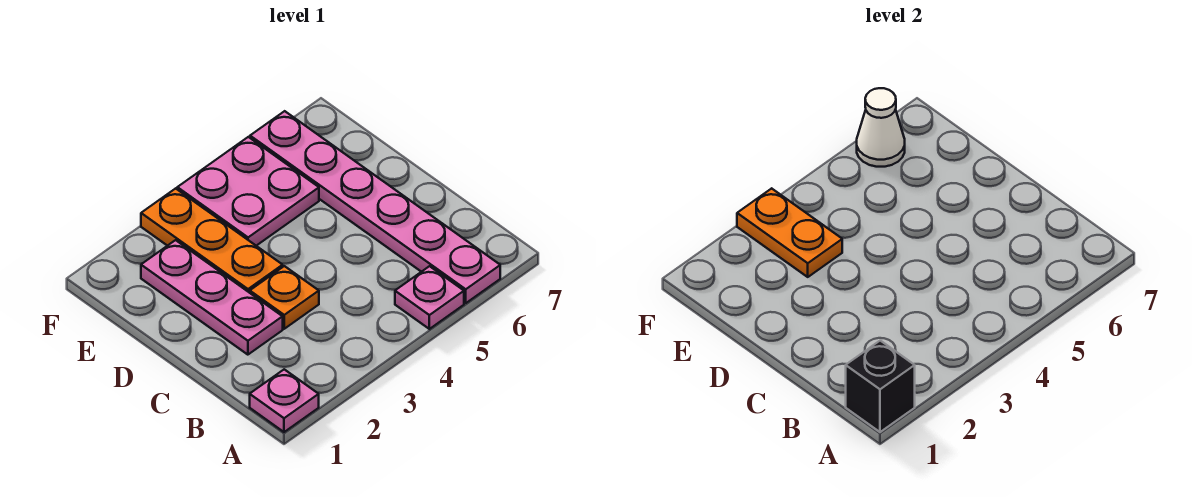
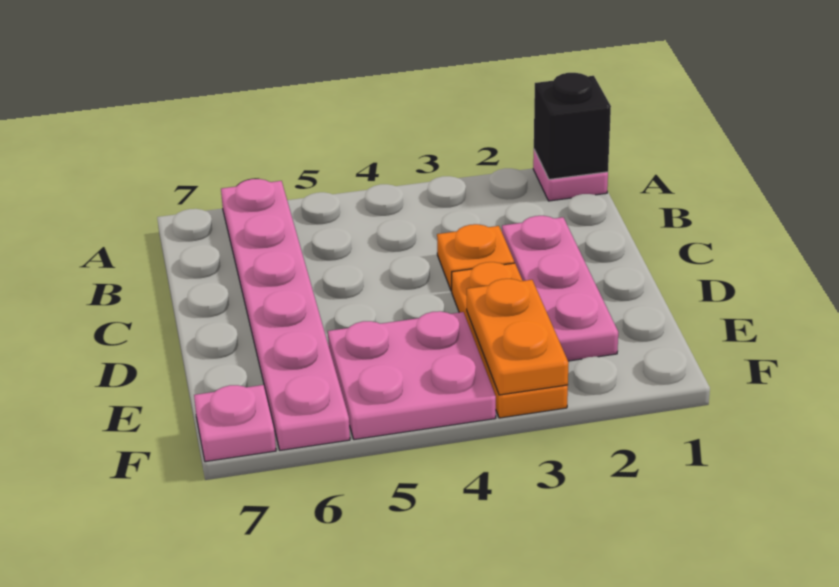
pink plate A5 level 1 -> pink plate F7 level 1
white cone F6 level 2 -> none

